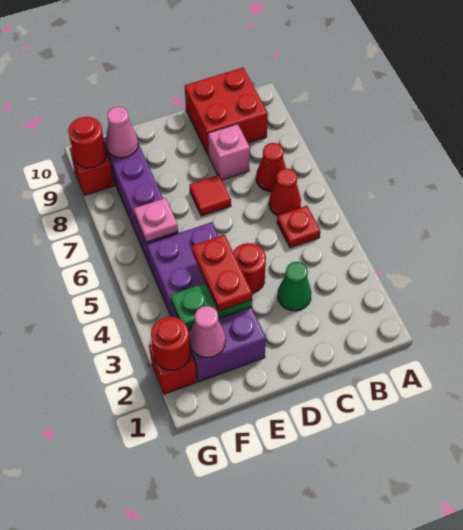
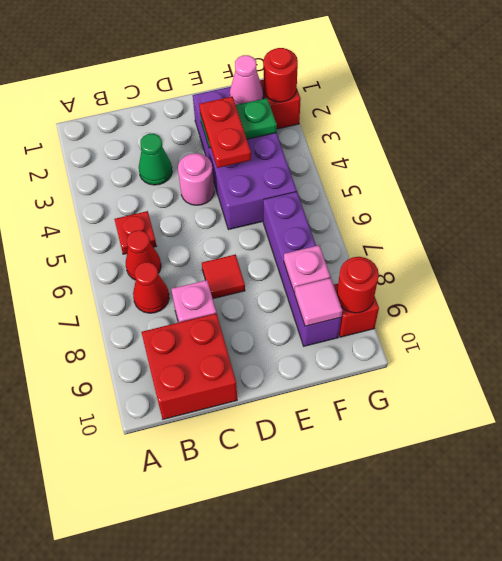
red round brick D4 level 1 -> pink round brick D4 level 1
pink plate F6 level 2 -> pink plate F8 level 2
pink cone F9 level 2 -> pink tile F9 level 2

